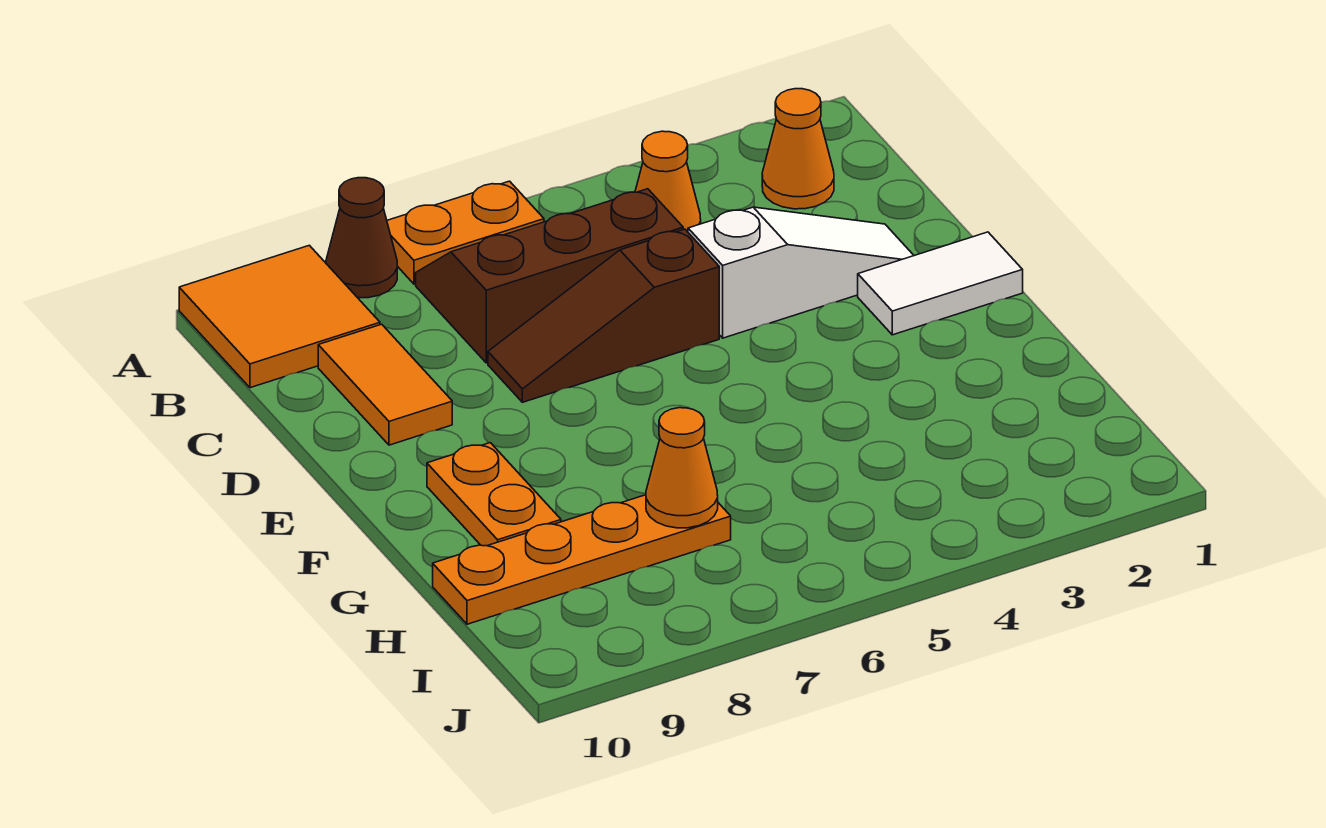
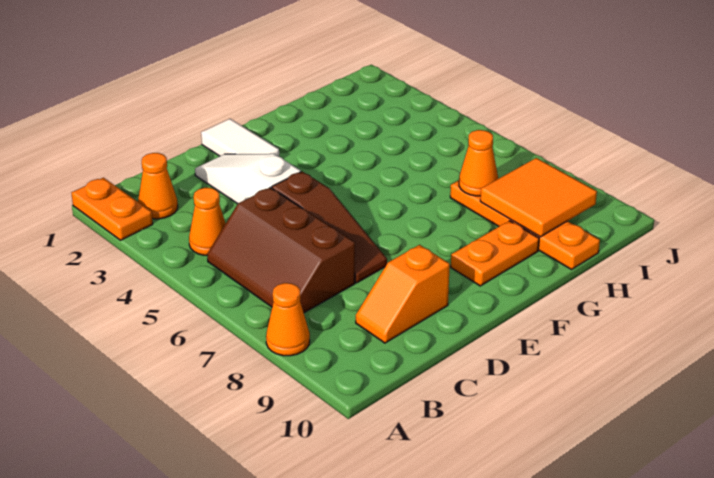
orange plate A6:A7 level 1 -> orange plate A1:A2 level 1
brown cone A8 level 1 -> orange cone A8 level 1
orange tile A9:B10 level 1 -> orange tile H8:I9 level 2
orange tile C9:D9 level 1 -> orange slope C9:D9 level 1 top D

